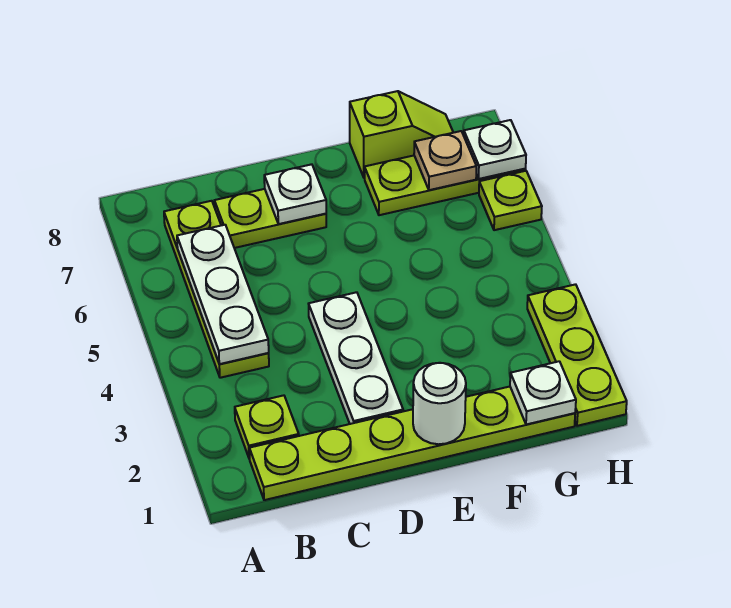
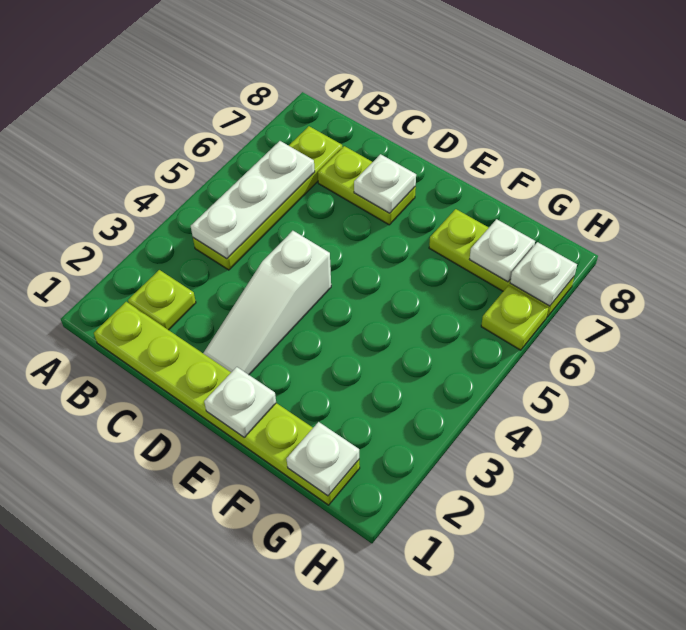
white plate D2:D4 level 1 -> white slope D2:D4 level 1 top 4
white round brick E1 level 2 -> white plate E1 level 2
lime slope F8:G8 level 1 top F -> none
tan plate G7 level 2 -> white plate G7 level 2
lime plate H1:H3 level 1 -> none

